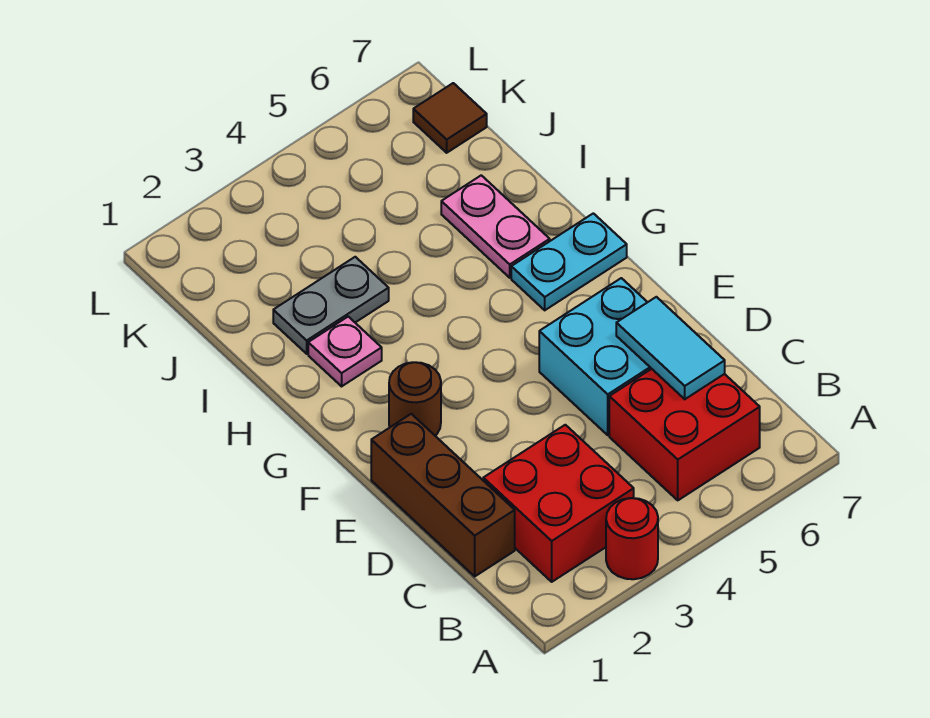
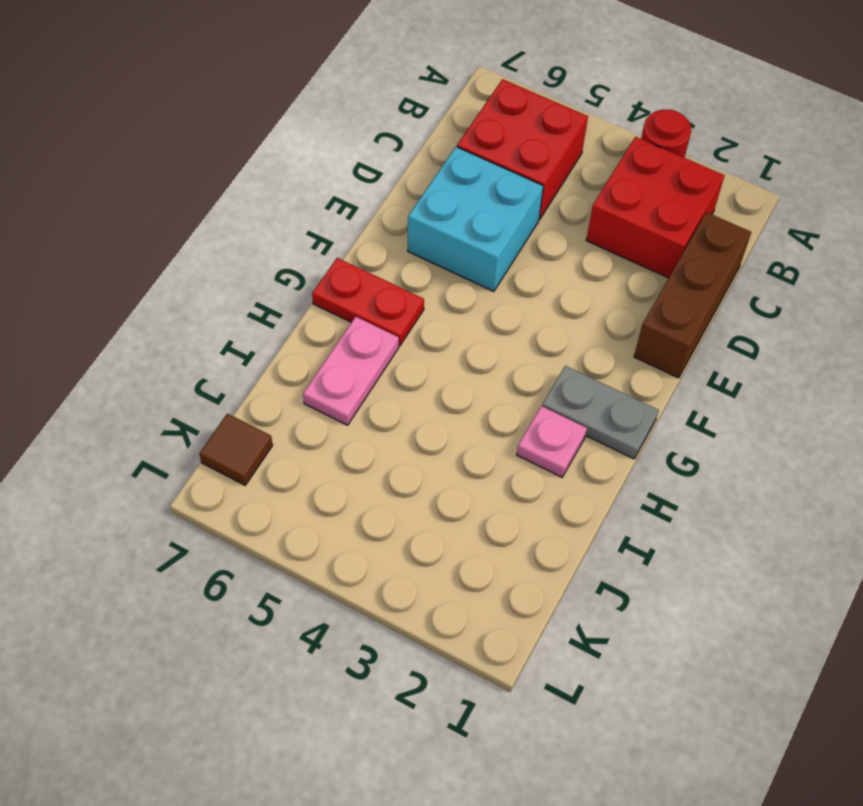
cyan tile C6:D6 level 2 -> none
brown round brick F2 level 1 -> none
cyan plate G6:G7 level 1 -> red plate G6:G7 level 1
grey plate I2:I3 level 1 -> grey plate G1:G2 level 1

